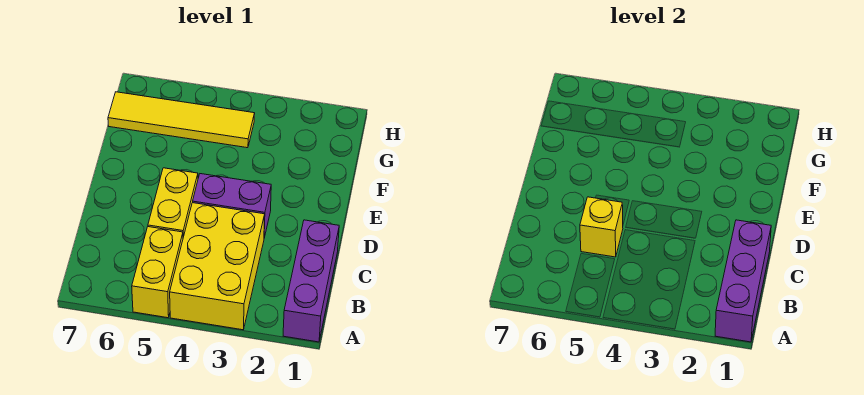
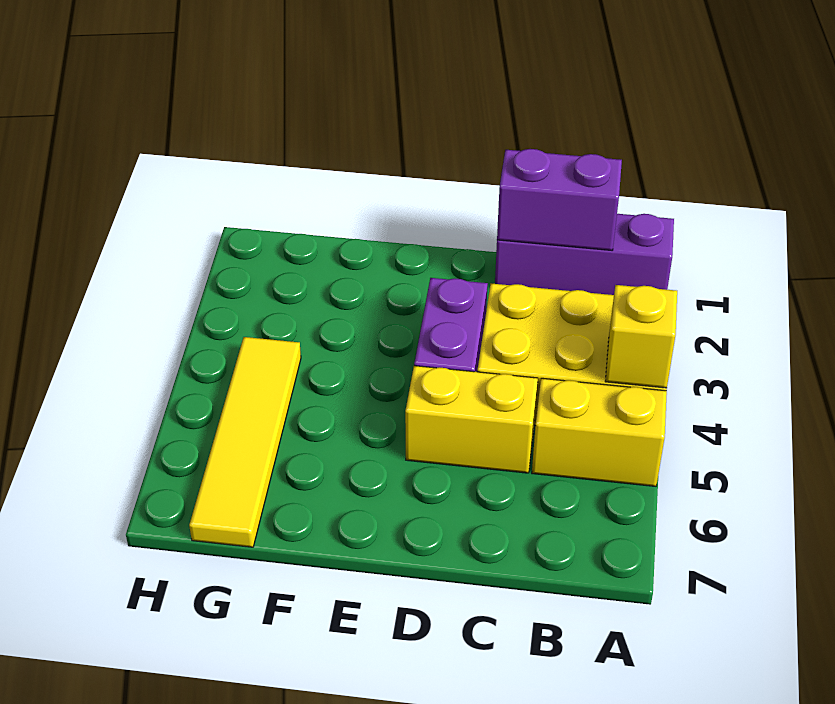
purple brick A1:C1 level 2 -> purple brick B1:C1 level 2
yellow brick C5 level 2 -> yellow brick A4 level 2

